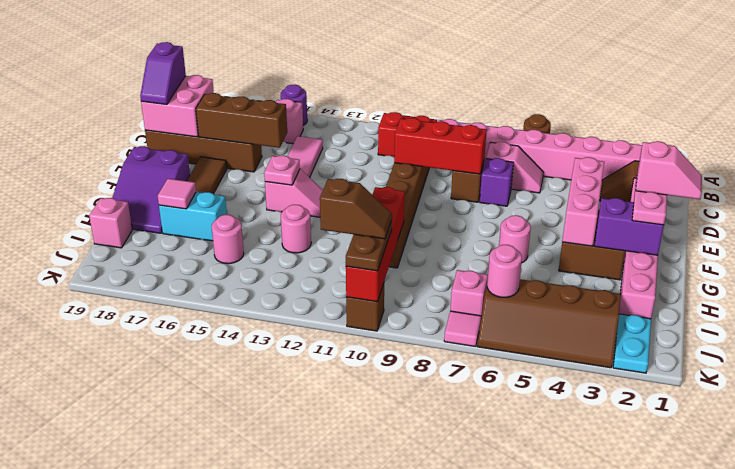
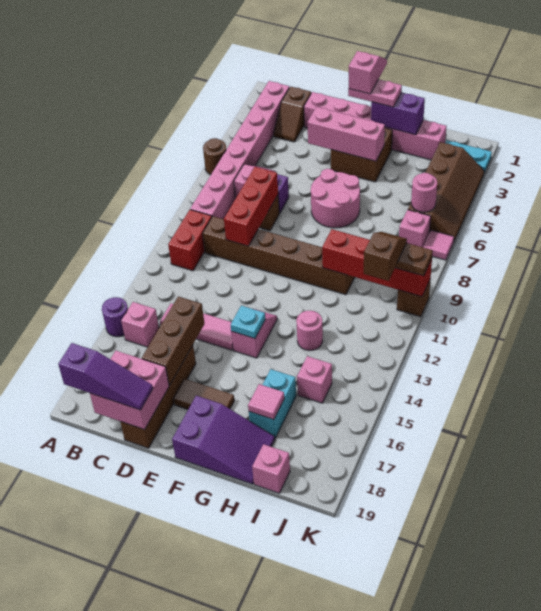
purple slope C19:D19 level 3 top C -> purple slope B19:D19 level 3 top B
pink plate F14 level 2 -> cyan plate F14 level 2
purple brick G2:G3 level 2 -> purple brick G2:H2 level 2
pink round brick G6 level 1 -> pink round brick F6:G7 level 1
pink round brick I15 level 1 -> pink brick I15 level 1

